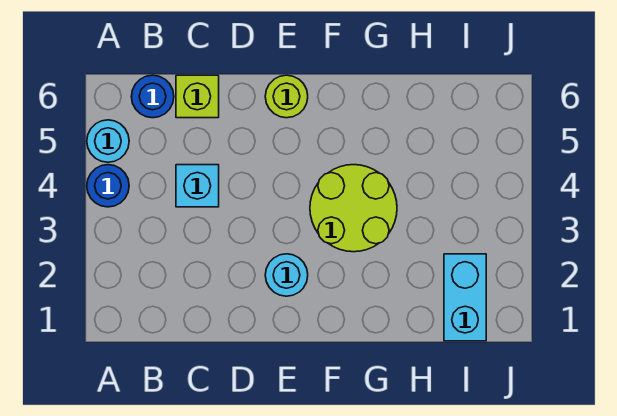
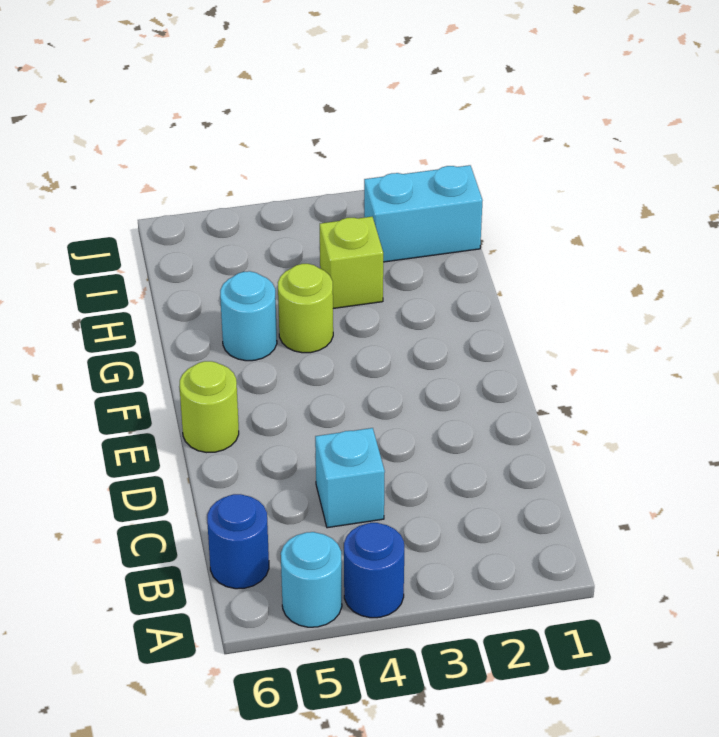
lime brick C6 level 1 -> lime brick H3 level 1
cyan round brick E2 level 1 -> cyan round brick G5 level 1
lime round brick F3:G4 level 1 -> lime round brick G4 level 1

